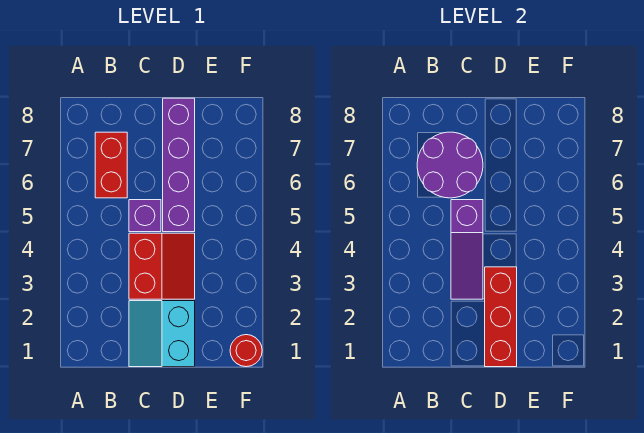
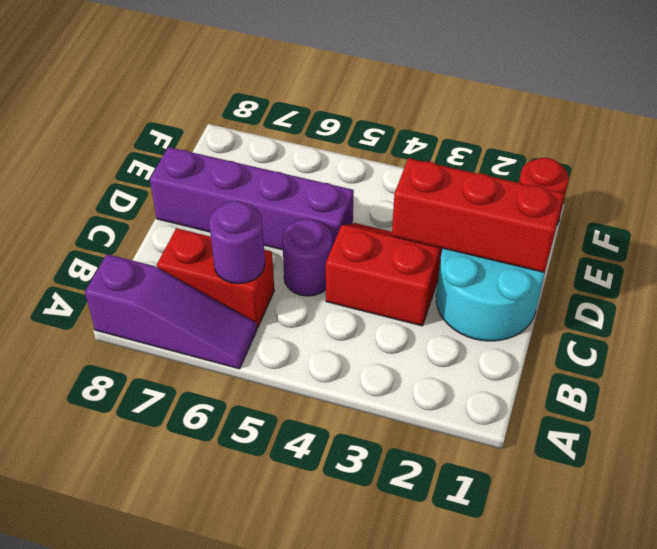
purple round brick B6:C7 level 2 -> purple round brick B6 level 2
cyan slope C1:D2 level 1 top D -> cyan round brick C1:D2 level 1
purple slope C3:C5 level 2 top 5 -> purple slope A6:A8 level 1 top 8
purple brick C5 level 1 -> purple round brick C5 level 1

